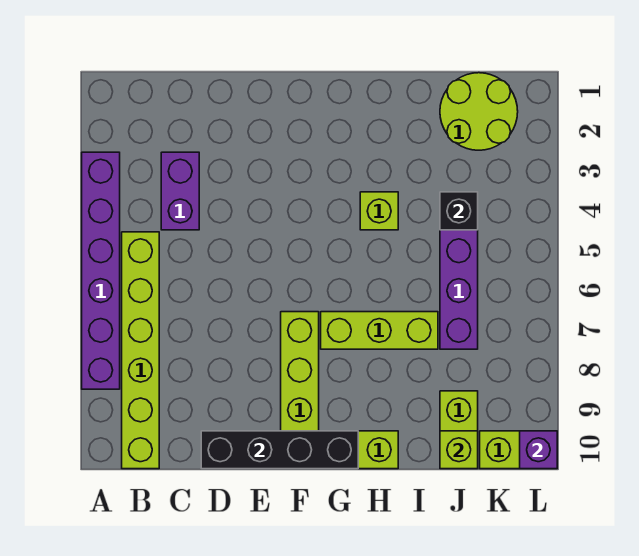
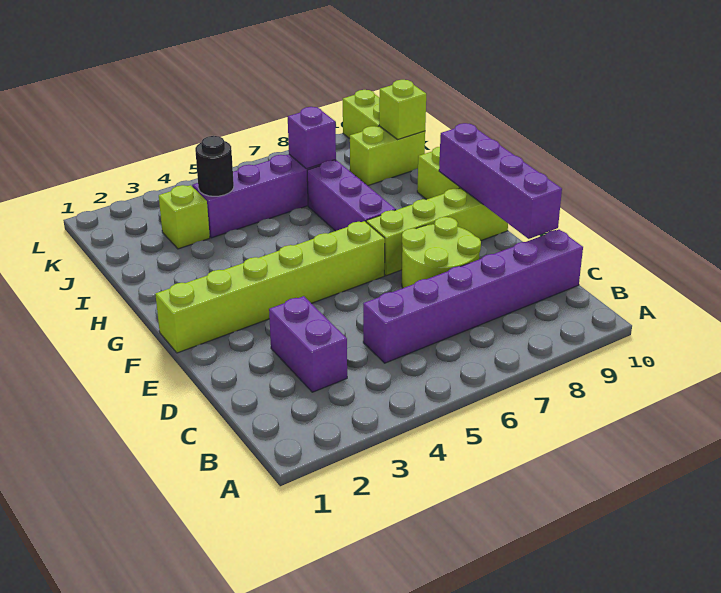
purple brick A3:A8 level 1 -> purple brick C5:C10 level 1
lime brick B5:B10 level 1 -> lime brick F1:F6 level 1
purple brick C3:C4 level 1 -> purple brick C3:D3 level 1
black brick D10:G10 level 2 -> purple brick D10:G10 level 2
lime brick G7:I7 level 1 -> purple brick G7:I7 level 1
lime brick H4 level 1 -> lime brick J3 level 1
lime round brick J1:K2 level 1 -> lime round brick D7:E8 level 1
black brick J4 level 2 -> black round brick J4 level 2
purple brick L10 level 2 -> purple brick J7 level 2

